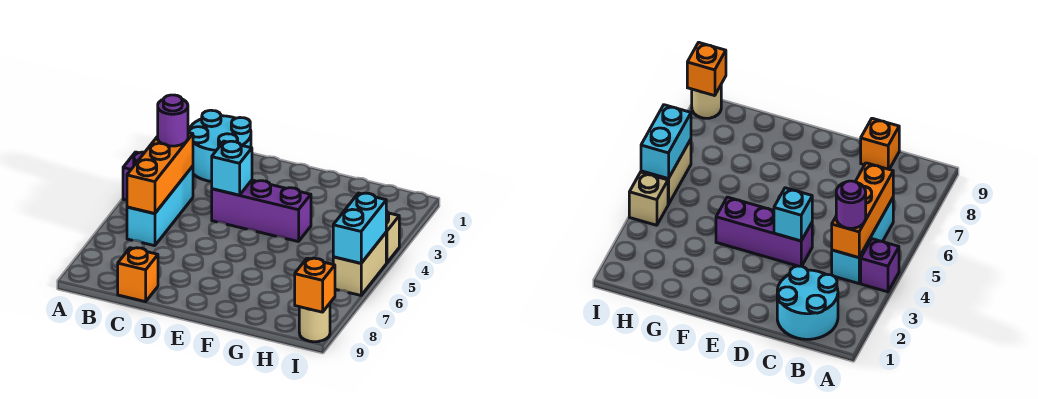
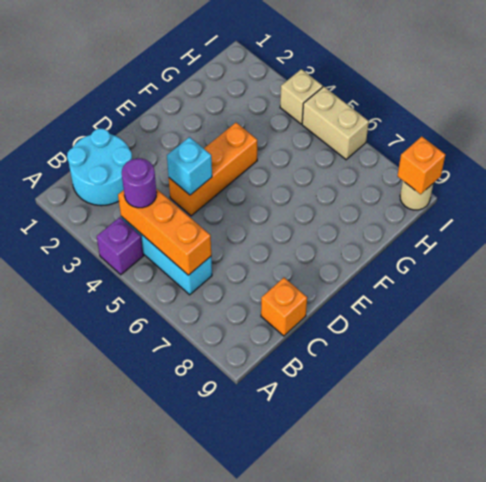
purple brick D4:F4 level 1 -> orange brick D4:F4 level 1
cyan brick I5:I6 level 2 -> none

